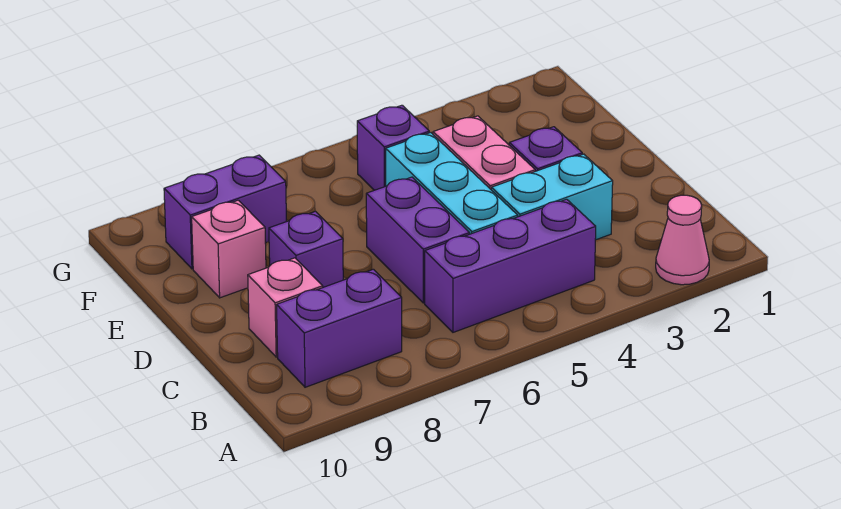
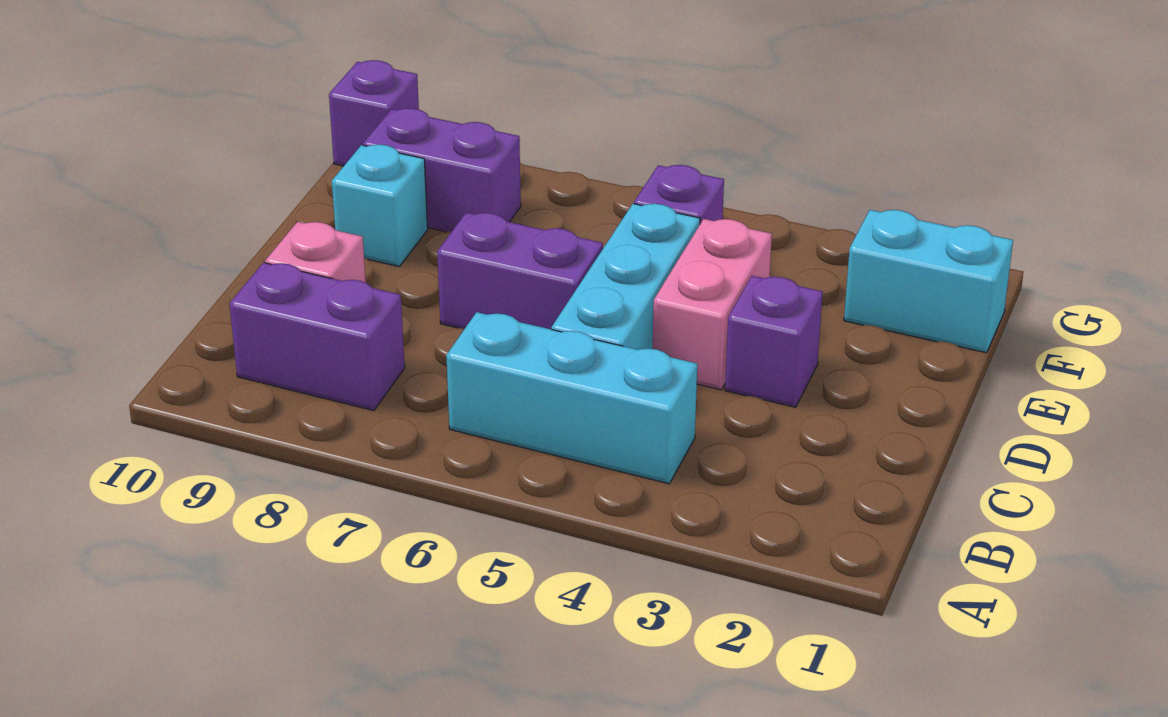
pink cone A2 level 1 -> none
purple brick B4:B6 level 1 -> cyan brick B4:B6 level 1
cyan brick C3:C4 level 1 -> cyan brick F1:F2 level 1
purple brick C6:D6 level 1 -> purple brick D6:D7 level 1
purple brick D8 level 1 -> purple brick G10 level 1
pink brick E9 level 1 -> cyan brick E9 level 1

